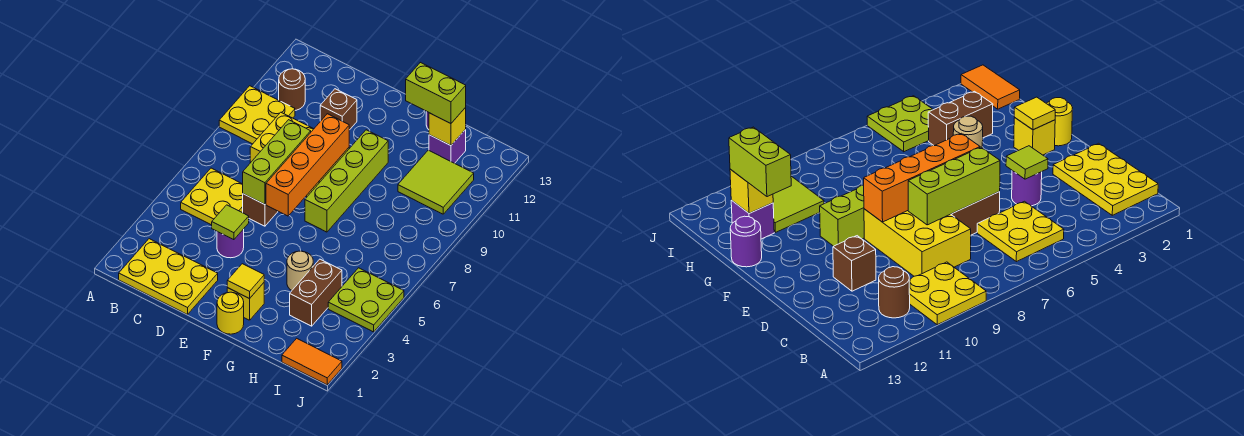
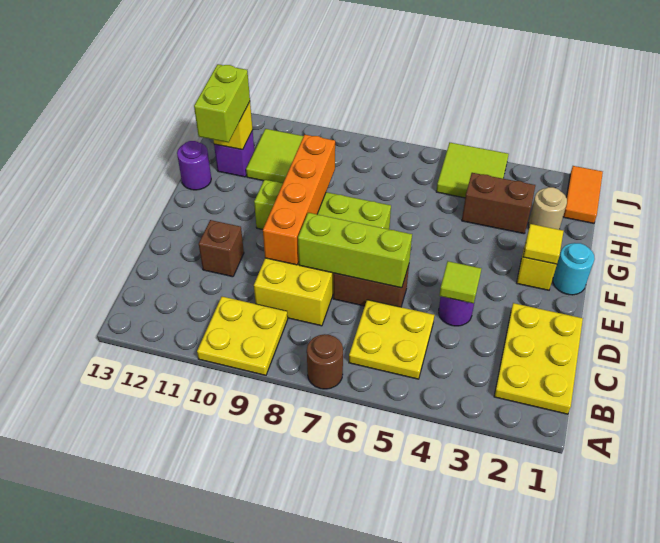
brown round brick B11 level 1 -> brown round brick A7 level 1
orange brick E6:E9 level 2 -> orange brick D9:G9 level 2
yellow round brick F1 level 1 -> cyan round brick F1 level 1
tan round brick G4 level 1 -> tan round brick H2 level 1
lime plate I4:J5 level 1 -> lime tile I4:J5 level 1

